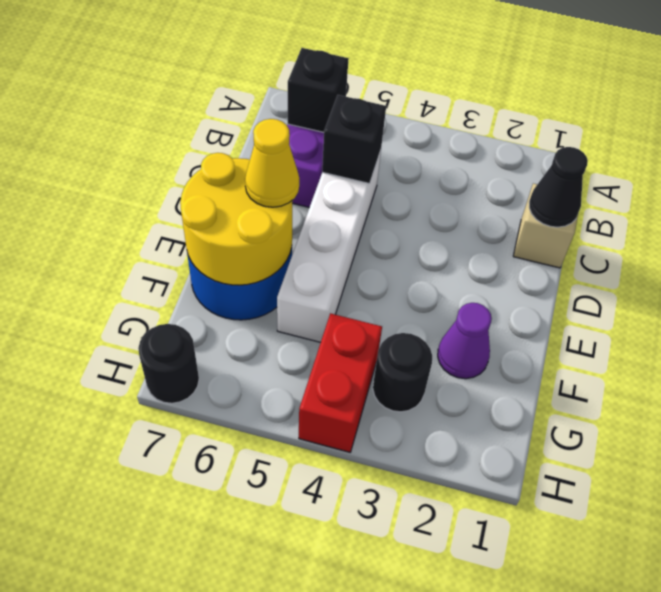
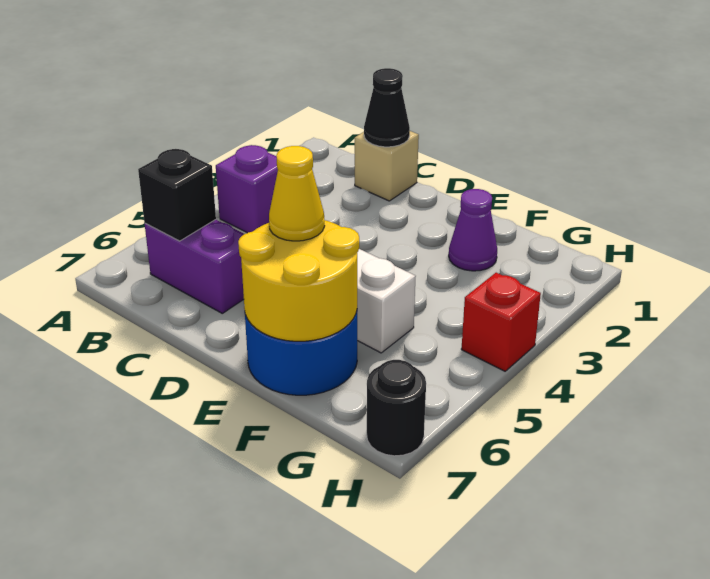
black brick C5 level 2 -> purple brick C5 level 2
black round brick G3 level 1 -> none
red brick G4:H4 level 1 -> red brick H4 level 1

